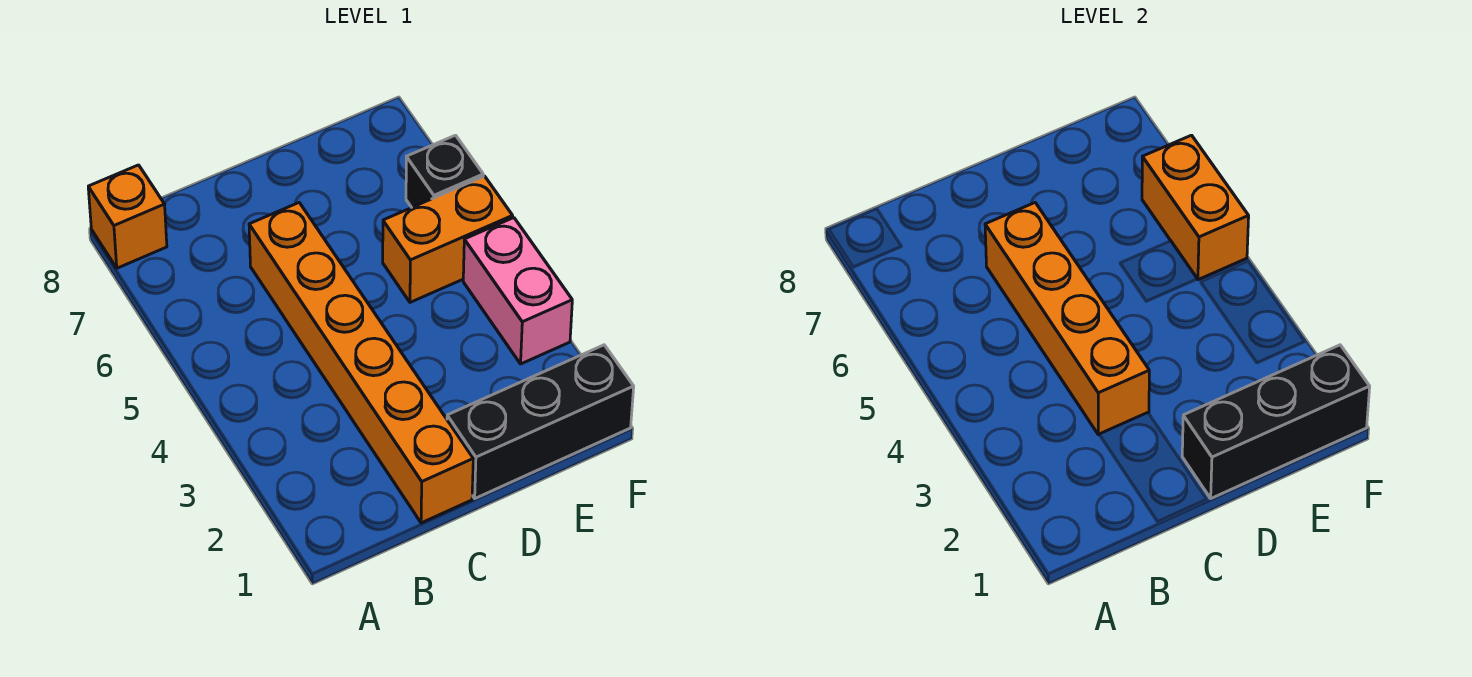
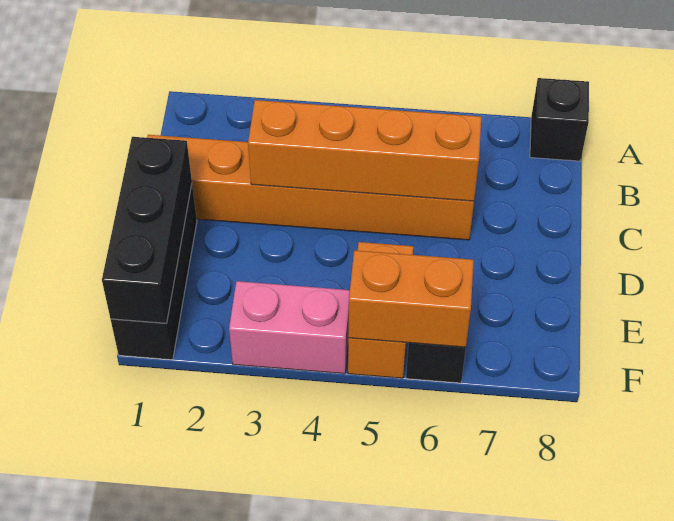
orange brick A8 level 1 -> black brick A8 level 1

